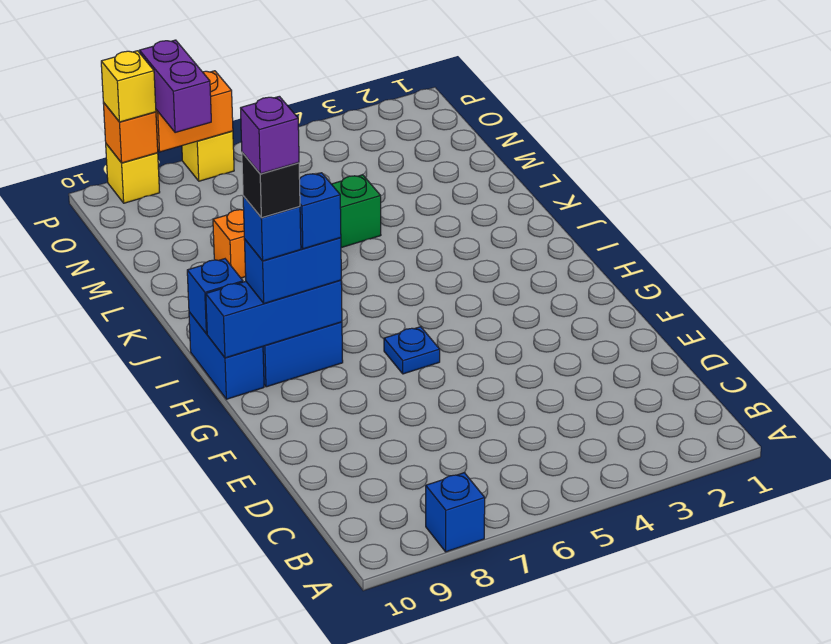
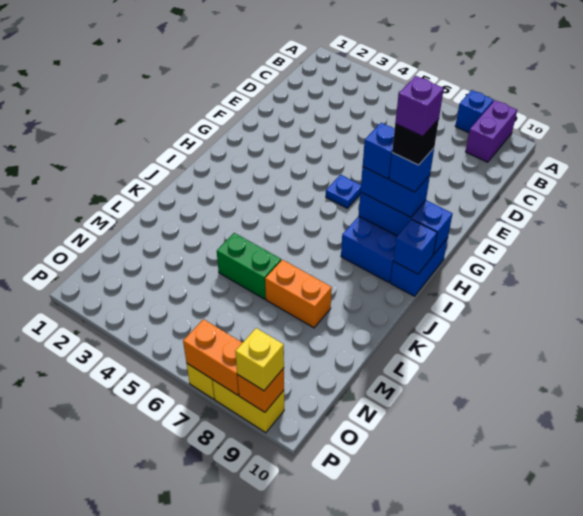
purple brick O8:P8 level 3 -> purple brick A9:B9 level 1
yellow brick P9 level 1 -> yellow brick P8:P9 level 1

